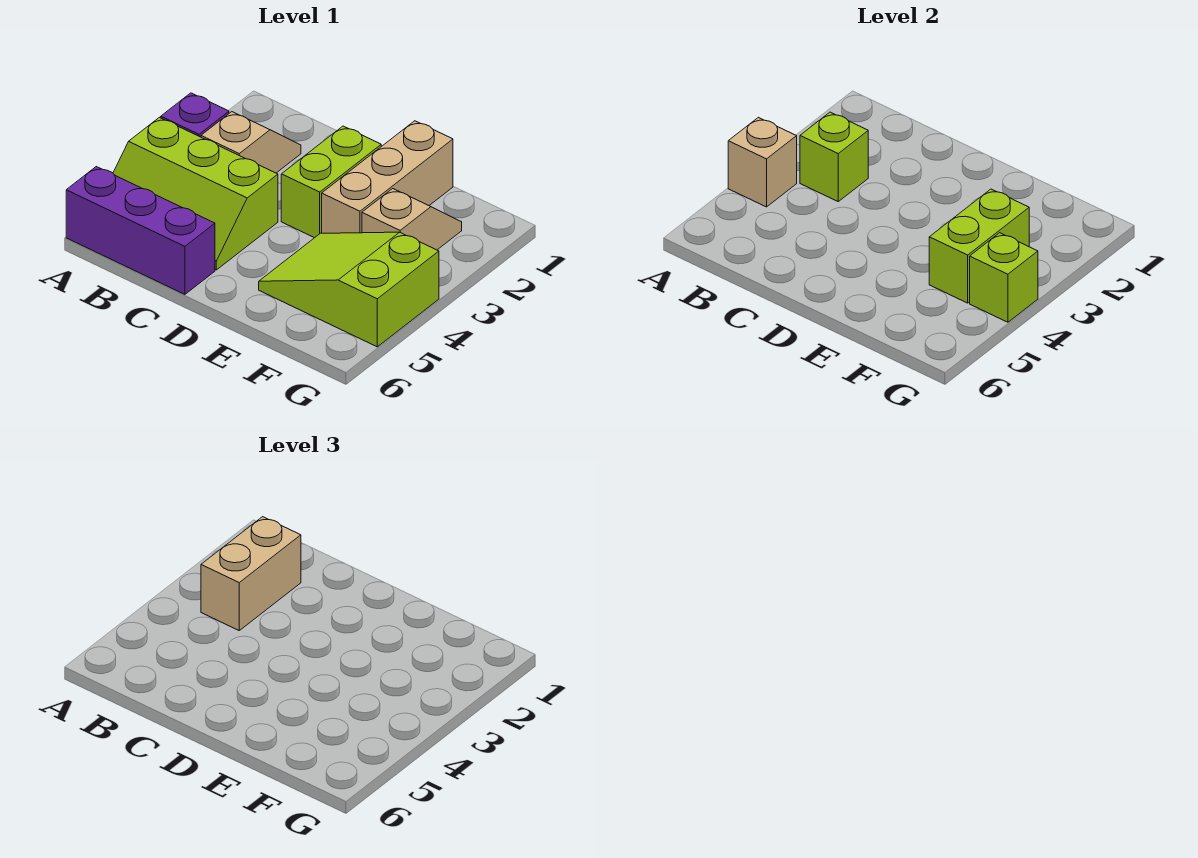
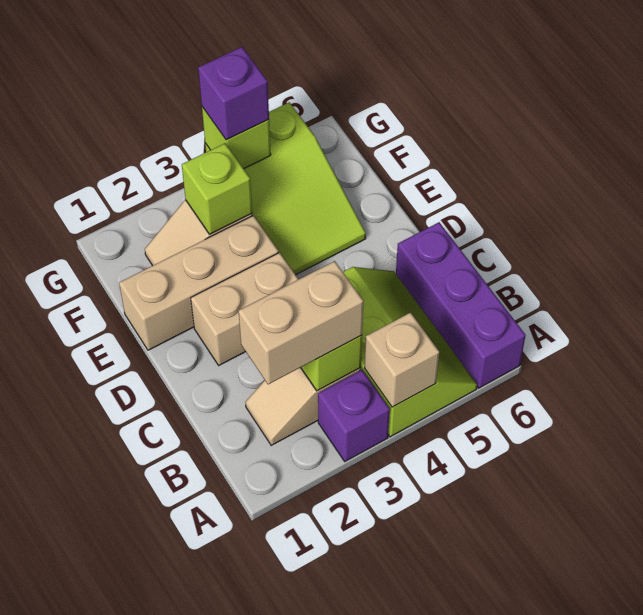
lime brick D2:D3 level 1 -> tan brick D2:D3 level 1
lime brick F3:F4 level 2 -> lime brick F3 level 2
none -> purple brick G4 level 3

